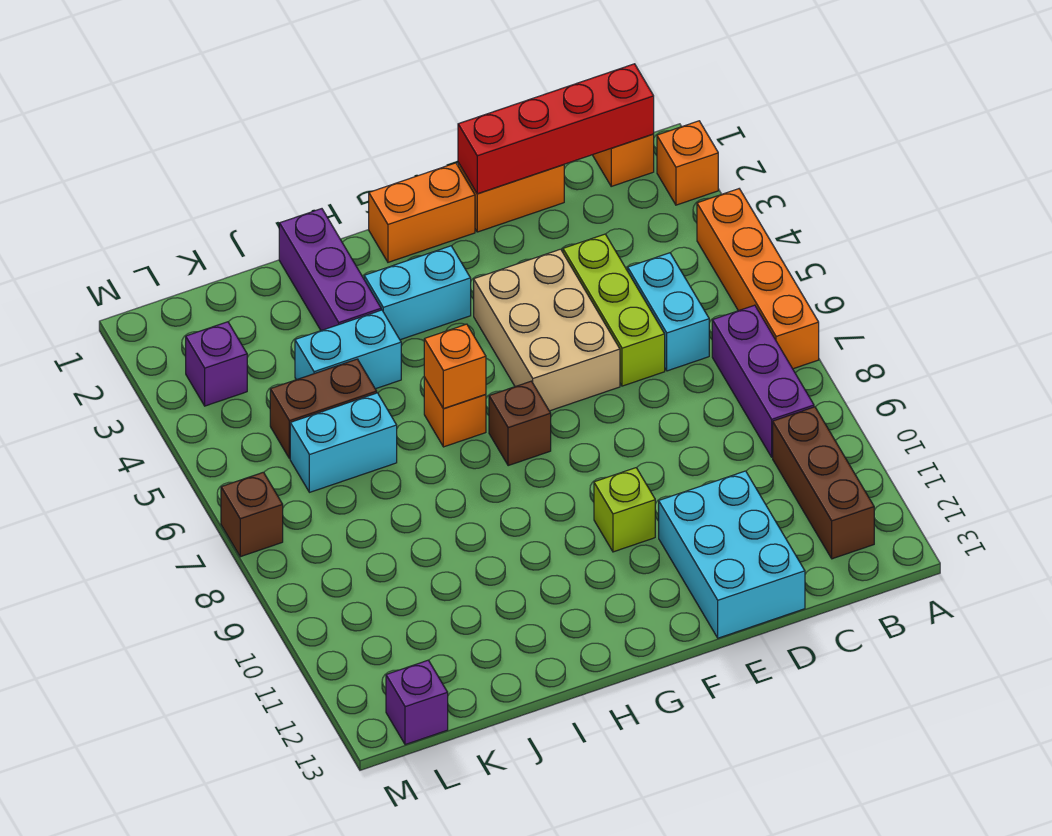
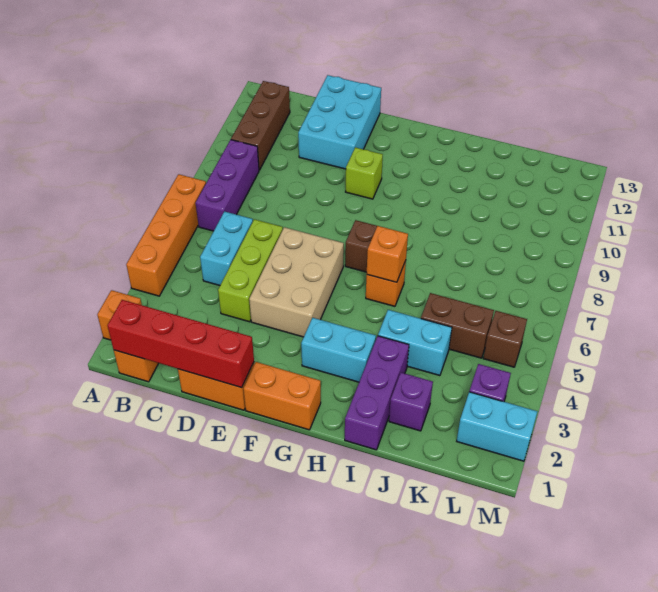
cyan brick J6:K6 level 1 -> cyan brick L2:M2 level 1
purple brick L13 level 1 -> purple brick J2 level 1
brown brick M7 level 1 -> brown brick L5 level 1

